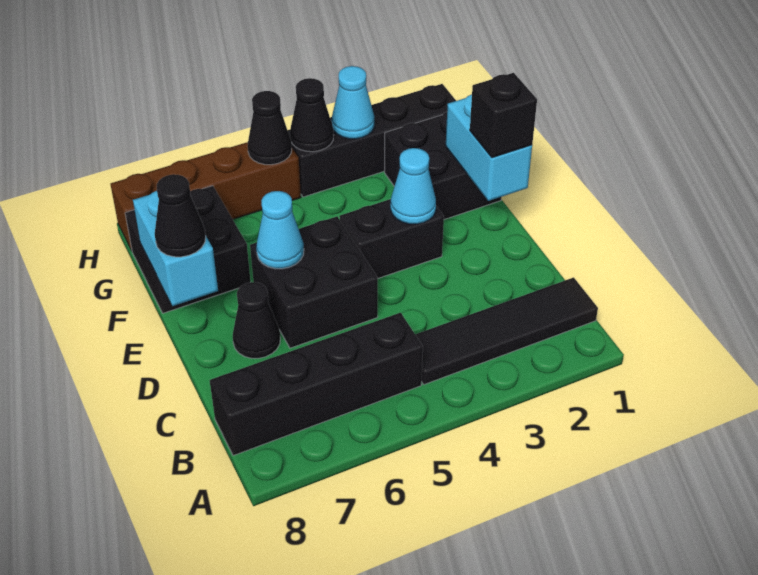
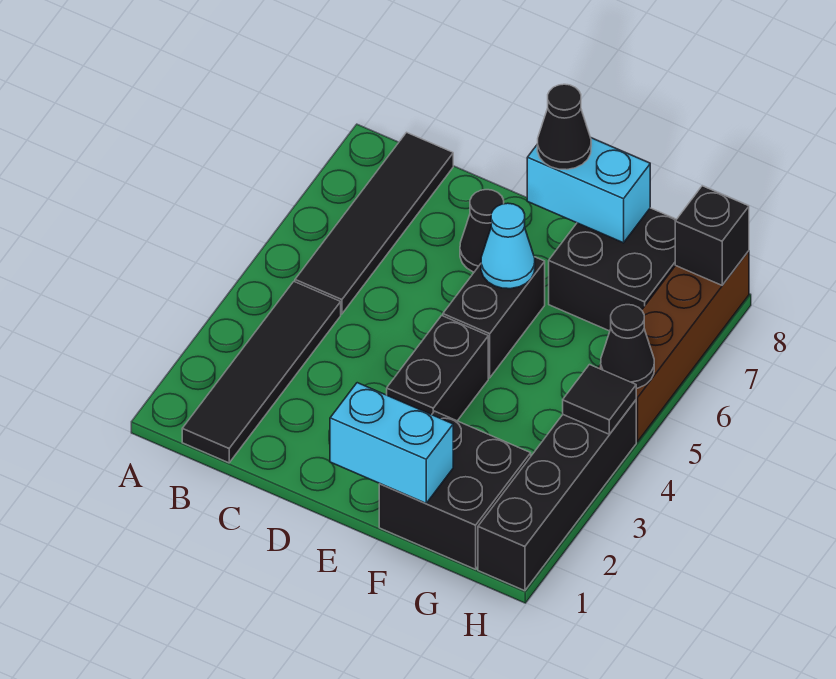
black brick B5:B8 level 1 -> black tile B5:B8 level 1
black brick D5:E6 level 1 -> black brick E5:E6 level 1
black brick E1 level 3 -> black brick H8 level 2
cyan cone E3 level 2 -> none
cyan cone H3 level 2 -> none
black cone H4 level 2 -> black tile H4 level 2

